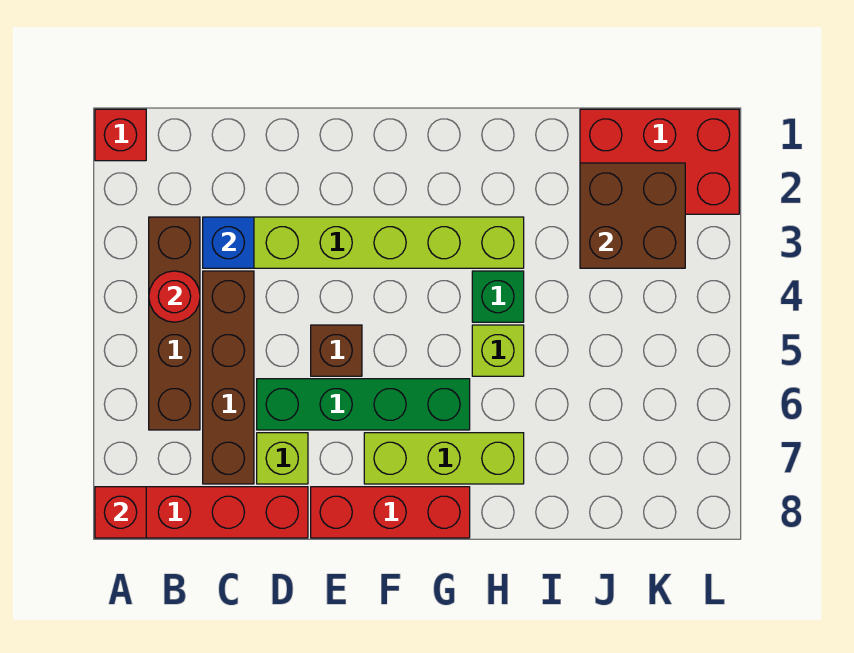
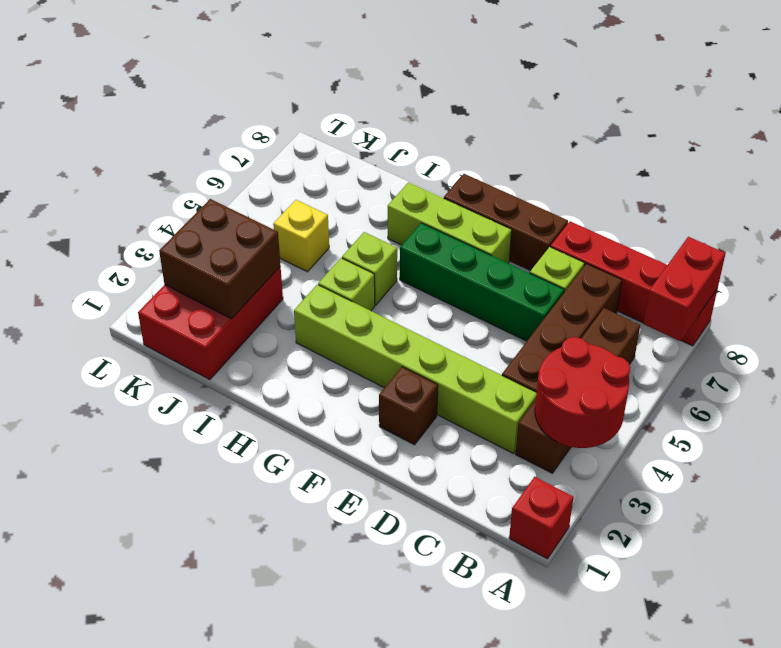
red brick A8 level 2 -> red brick A7:A8 level 2
red round brick B4 level 2 -> red round brick A3:B4 level 2
blue brick C3 level 2 -> none
brown brick E5 level 1 -> brown brick E2 level 1
red brick E8:G8 level 1 -> brown brick E8:G8 level 1
green brick H4 level 1 -> lime brick H4 level 1
red brick J1:L2 level 1 -> red brick J1:K3 level 1
none -> yellow brick J5 level 1

